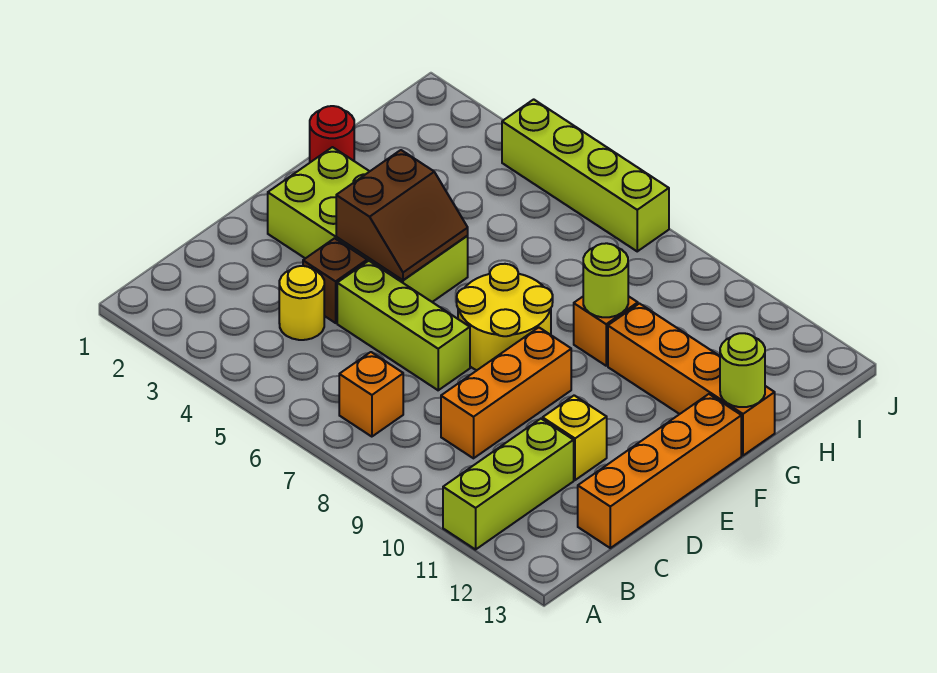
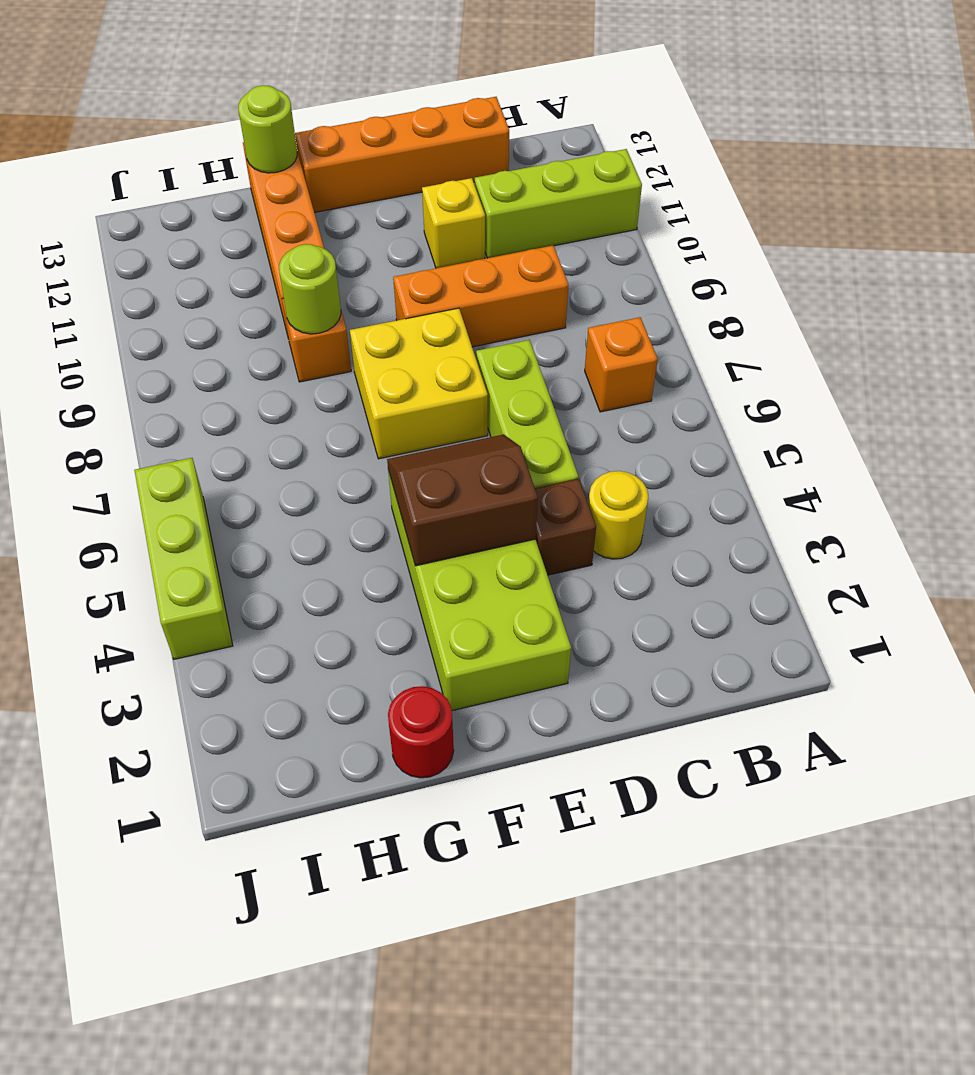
yellow round brick E7:F8 level 1 -> yellow brick E7:F8 level 1
lime brick J4:J7 level 1 -> lime brick J4:J6 level 1

